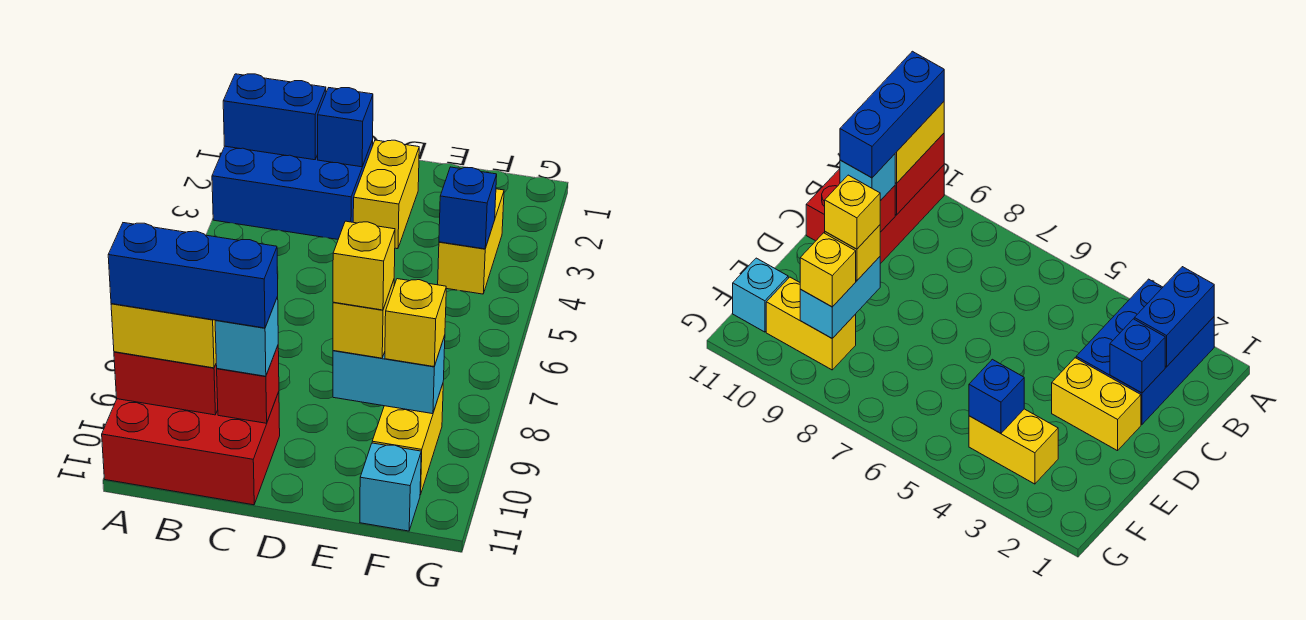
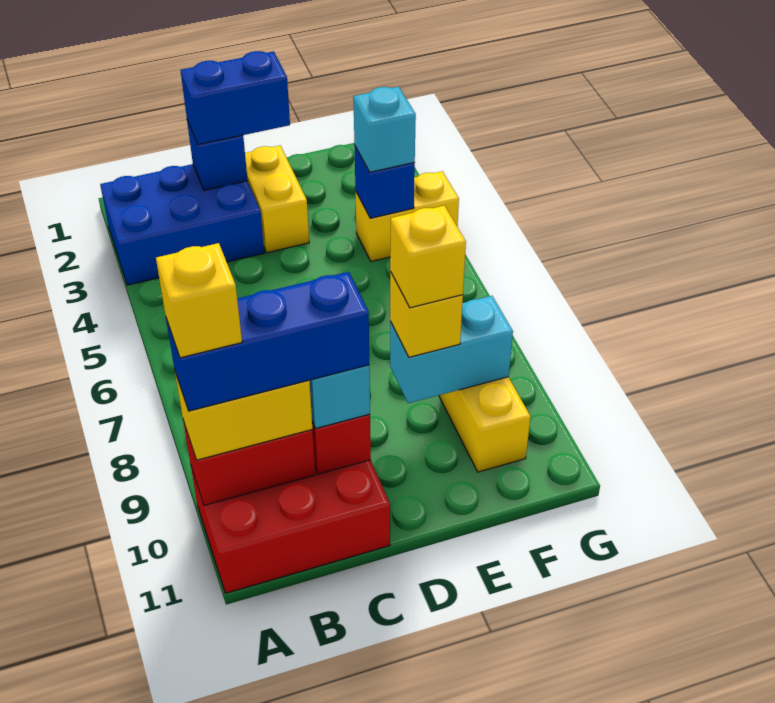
blue brick A2:B2 level 2 -> blue brick C2:D2 level 3
yellow brick F3:F4 level 1 -> yellow brick F4:G4 level 1
yellow brick F9 level 3 -> yellow brick A10 level 5
cyan brick F11 level 1 -> cyan brick F4 level 3

